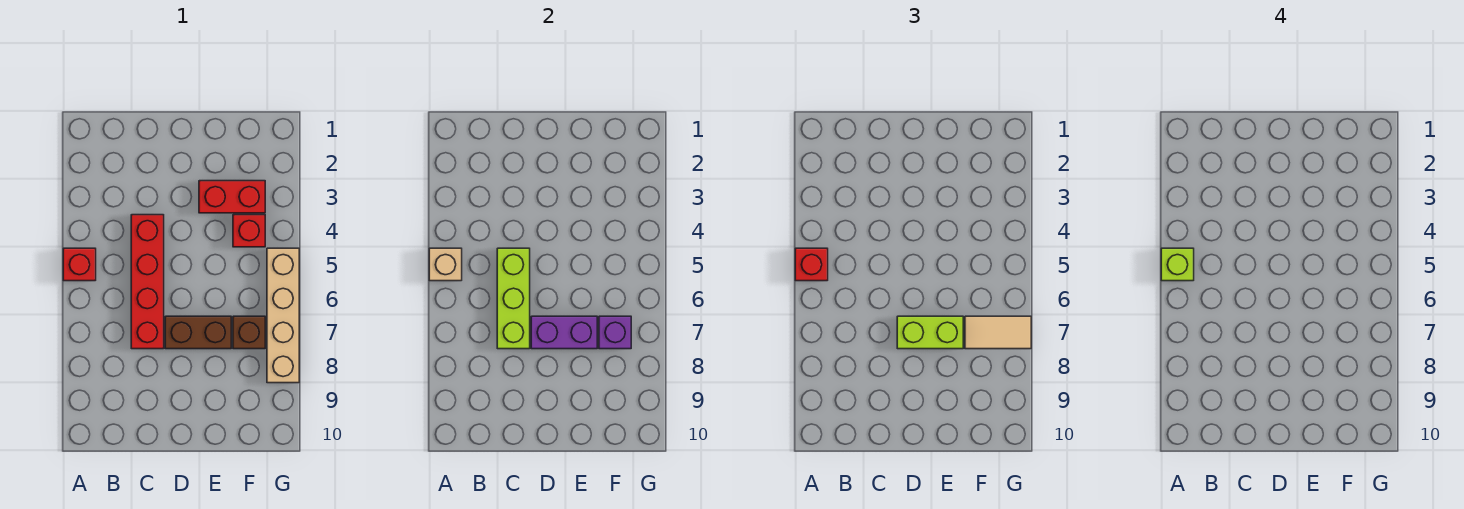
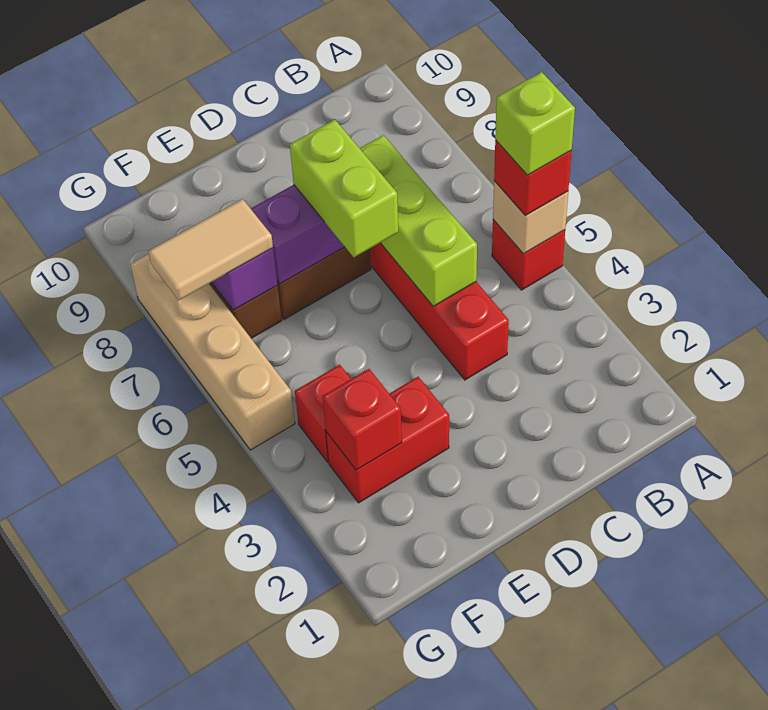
lime brick D7:E7 level 3 -> lime brick D6:D7 level 3
none -> red brick F3 level 2

